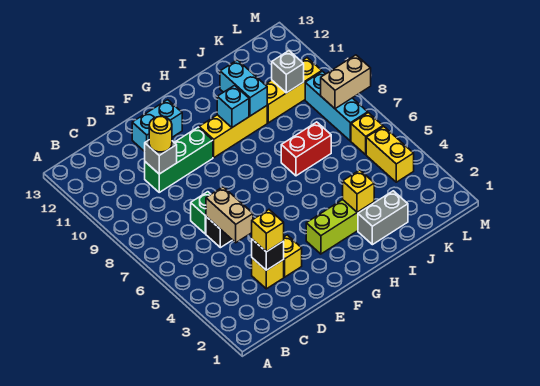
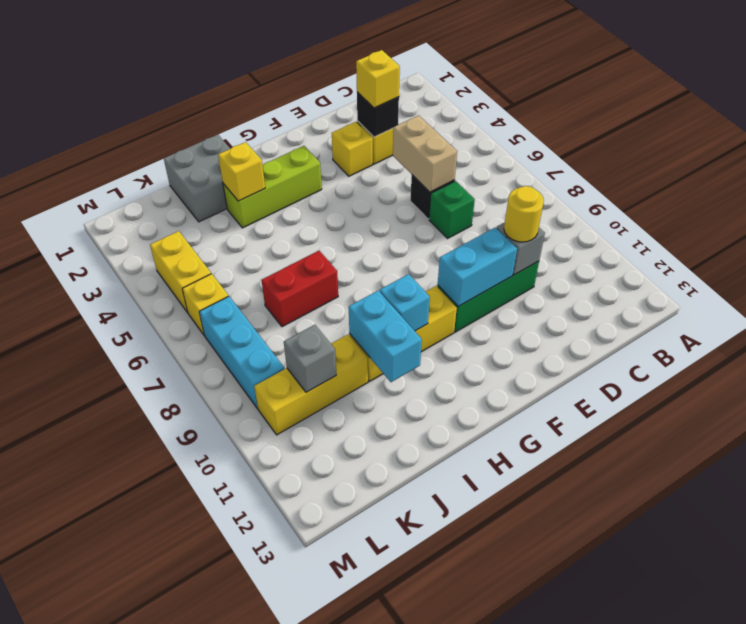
cyan brick E12:F12 level 1 -> cyan brick E10:F10 level 2
grey brick I2:J2 level 1 -> grey brick I1:J2 level 1
tan brick L8:M8 level 2 -> none

